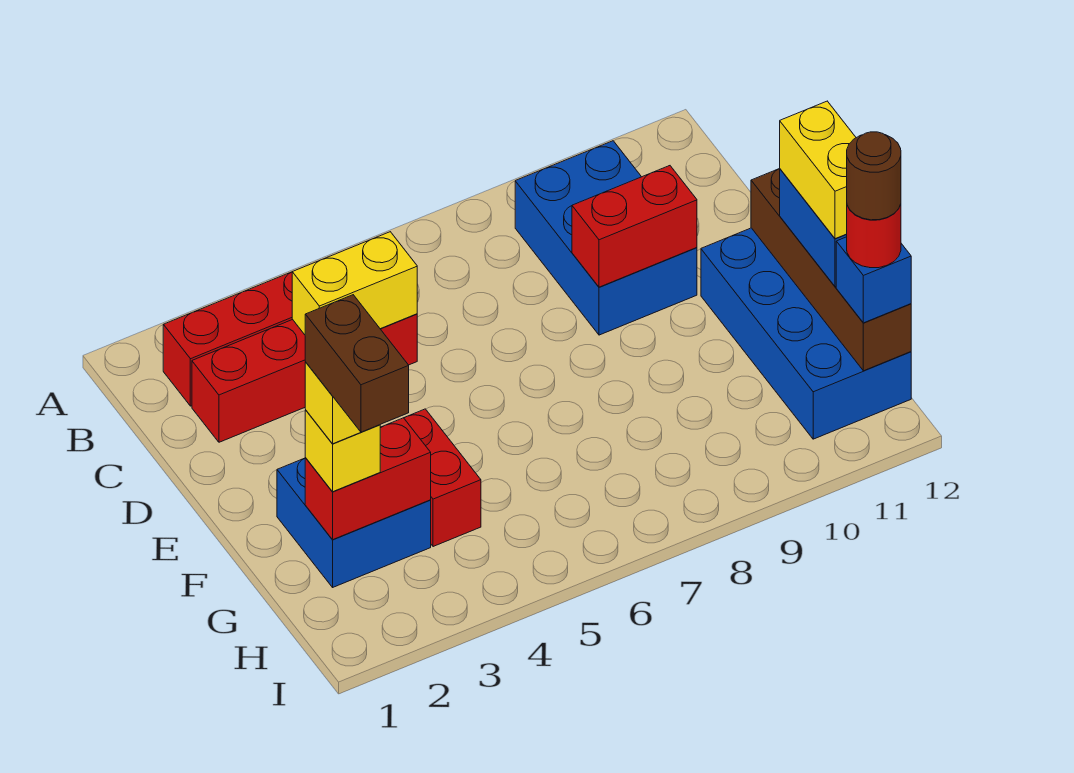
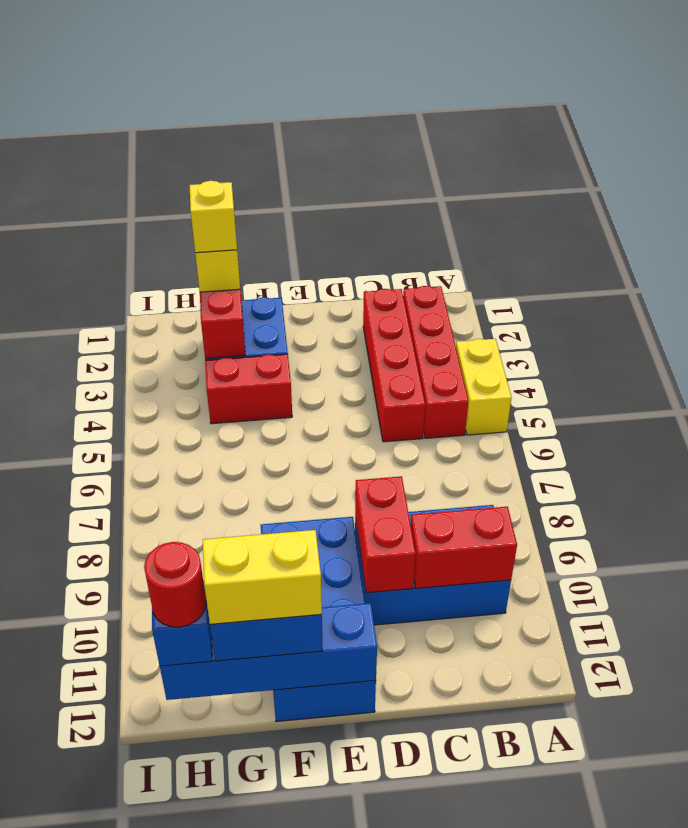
none -> red brick B10:C10 level 2
yellow brick C4:C5 level 2 -> yellow brick A4:A5 level 1
blue brick E11:H12 level 1 -> blue brick E9:F12 level 1
brown brick E12:H12 level 2 -> blue brick E12:H12 level 2
brown brick G2:H2 level 5 -> none
brown round brick H12 level 5 -> none

